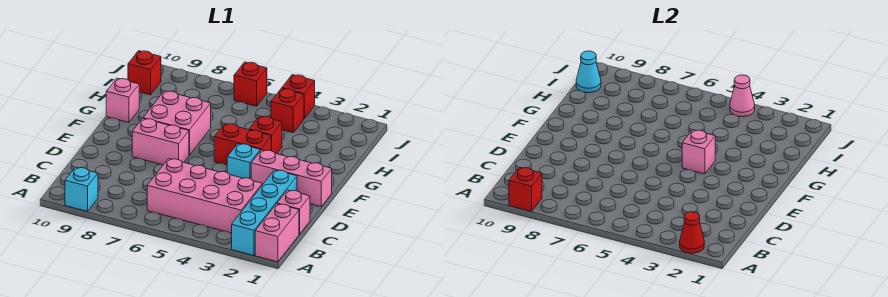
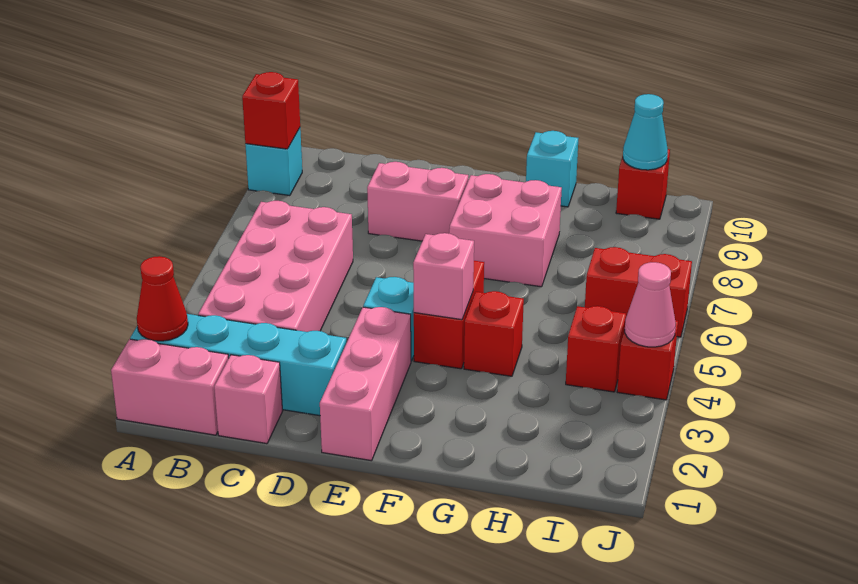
pink brick E7:E8 level 1 -> pink brick D8:E8 level 1
pink brick G10 level 1 -> cyan brick G10 level 1
red brick J6 level 1 -> red brick I6:J6 level 1

